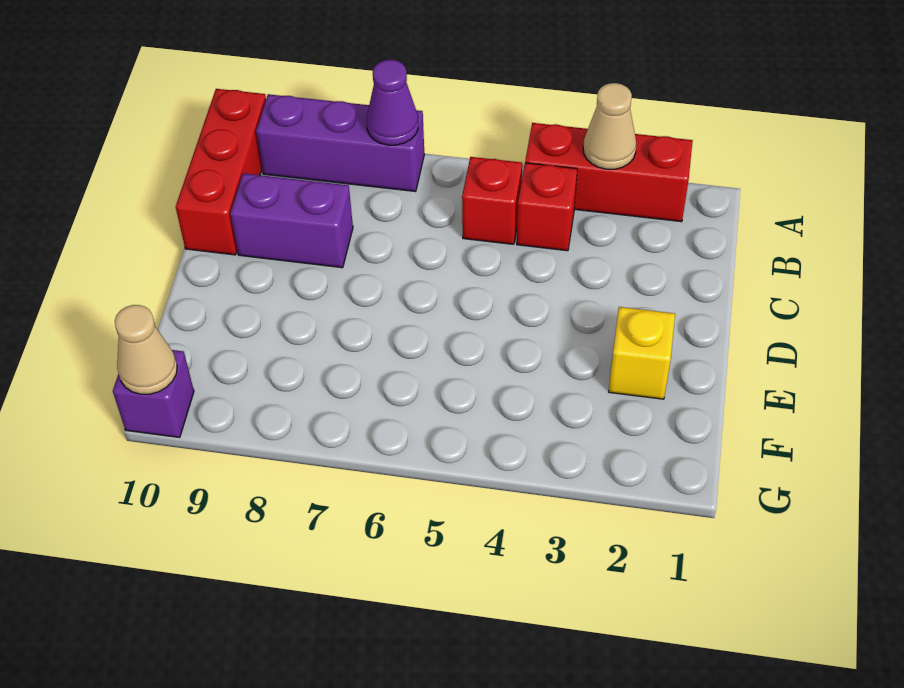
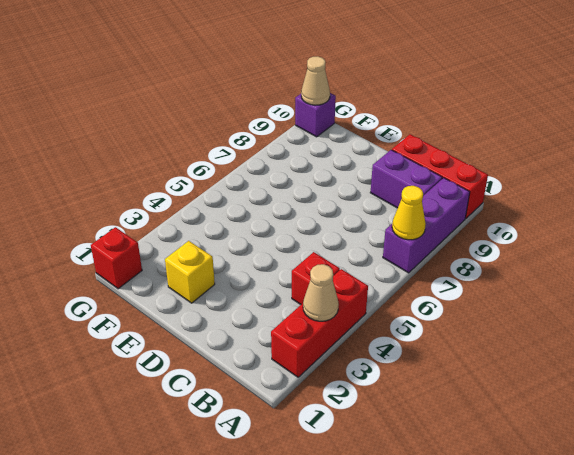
purple cone A7 level 2 -> yellow cone A7 level 2
red brick B5 level 1 -> red brick G1 level 1
purple brick C8:C9 level 1 -> purple brick B9:C9 level 1

